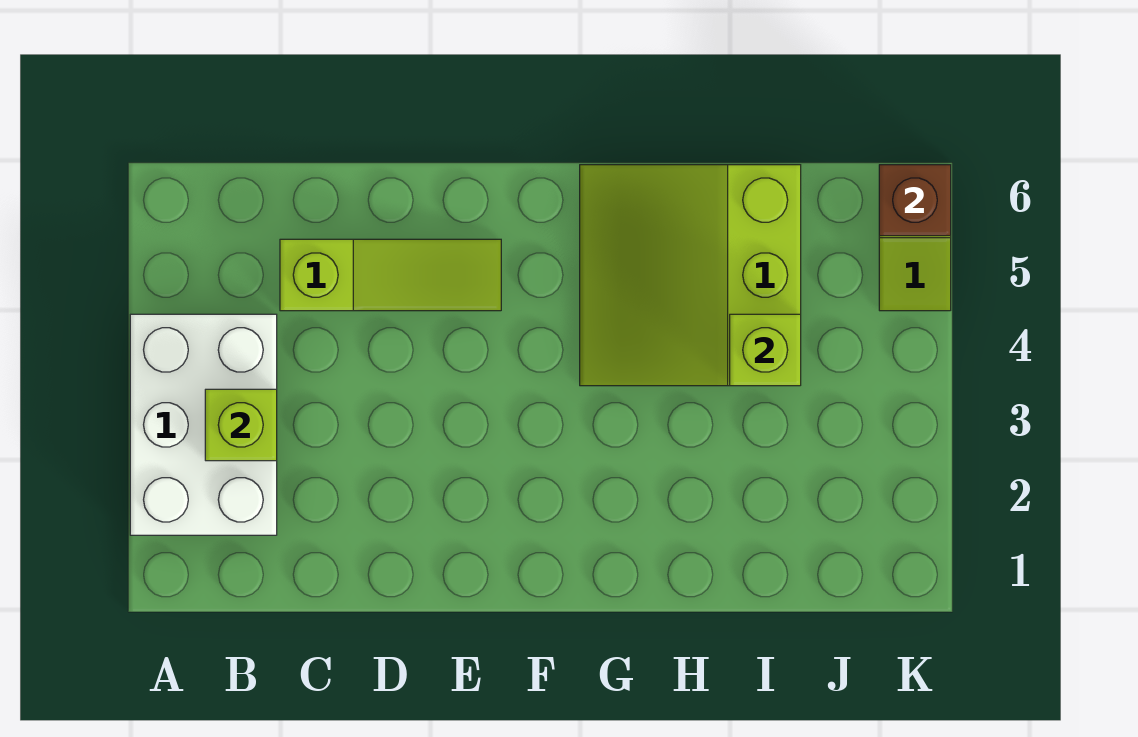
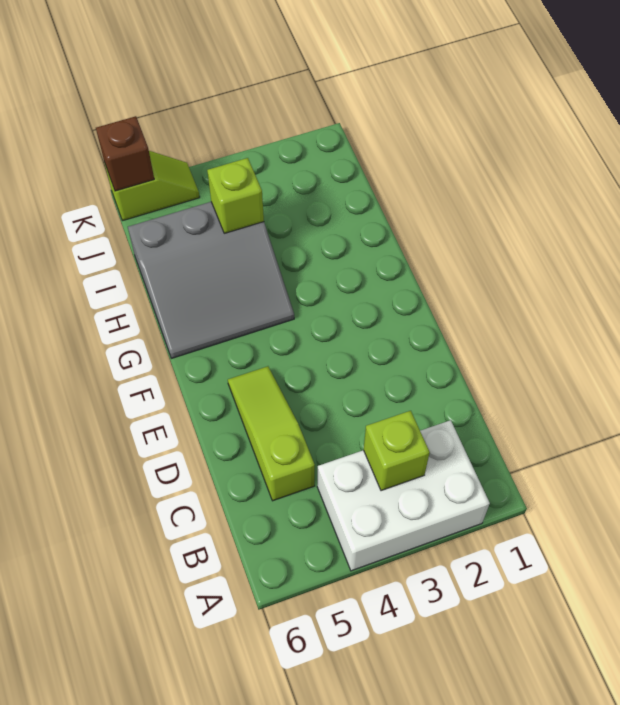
lime slope G4:I6 level 1 top I -> grey slope G4:I6 level 1 top I

